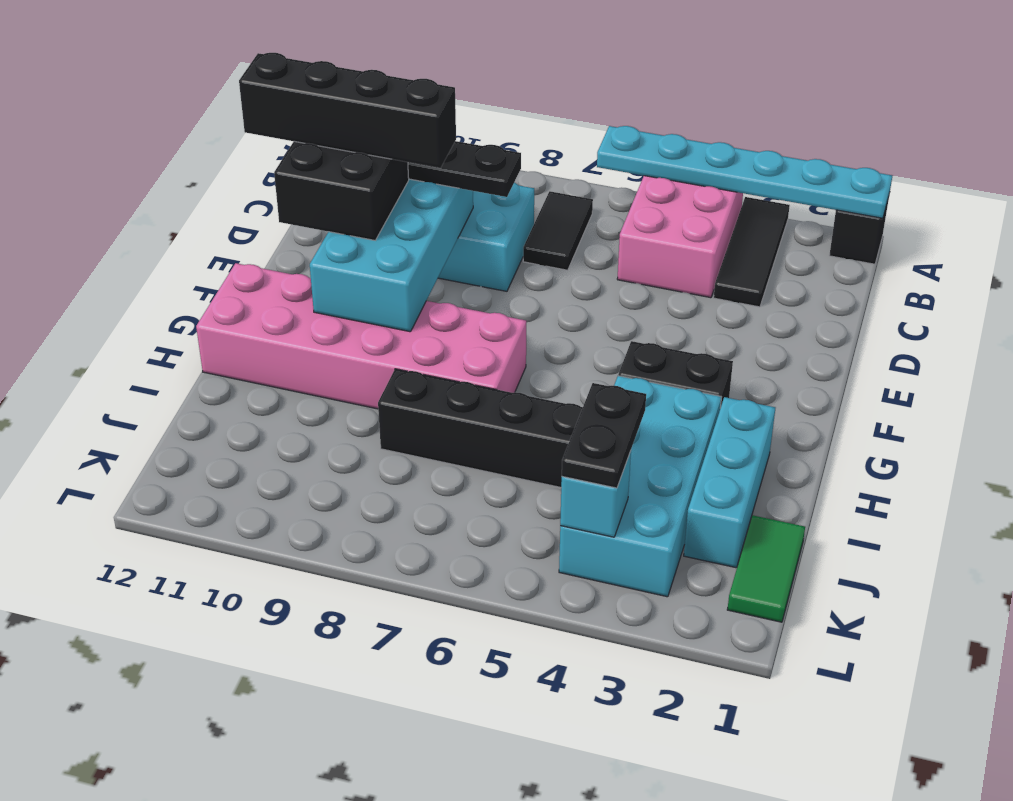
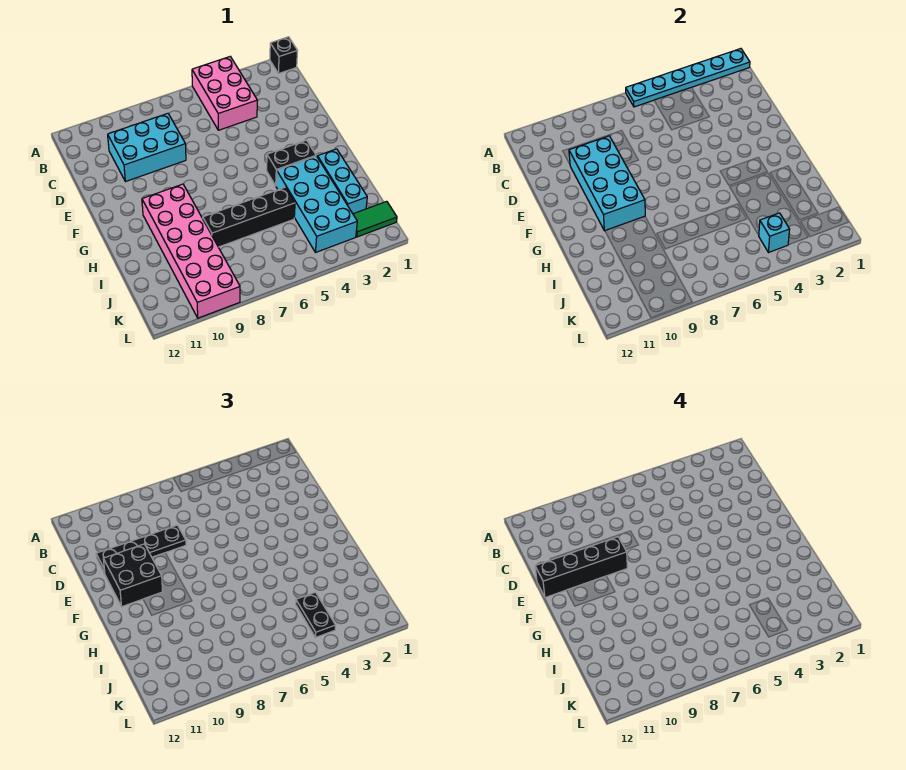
black tile A3:C3 level 1 -> none
black tile B7:C7 level 1 -> none
pink brick G7:H12 level 1 -> pink brick G9:L10 level 1
green tile J1:K1 level 1 -> green tile K1:K2 level 1

